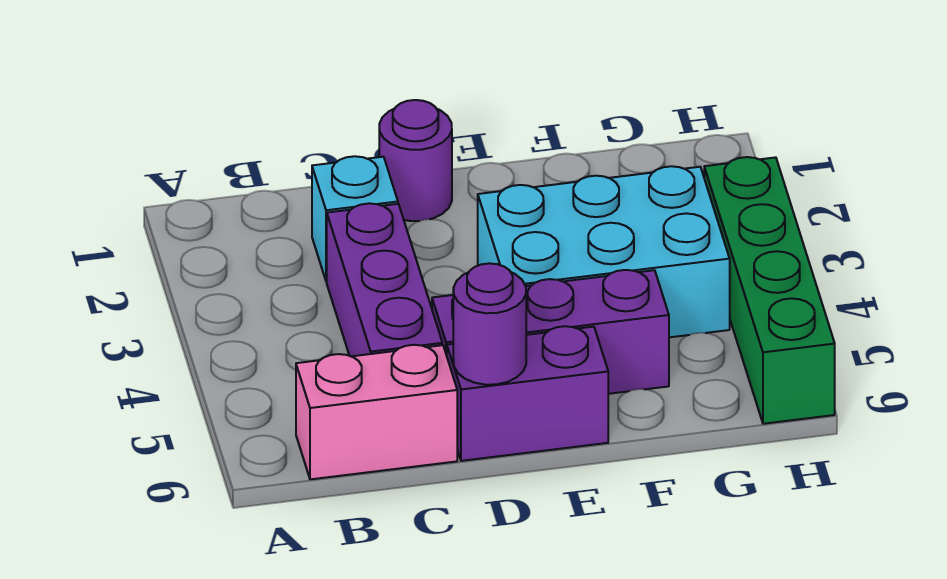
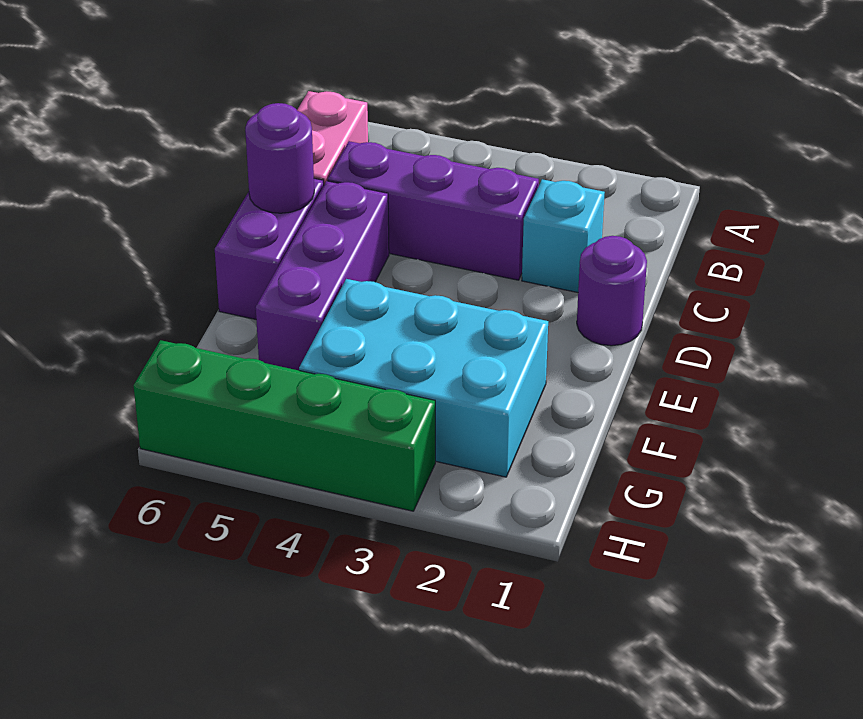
cyan brick E3:G4 level 1 -> cyan brick F2:G4 level 1

